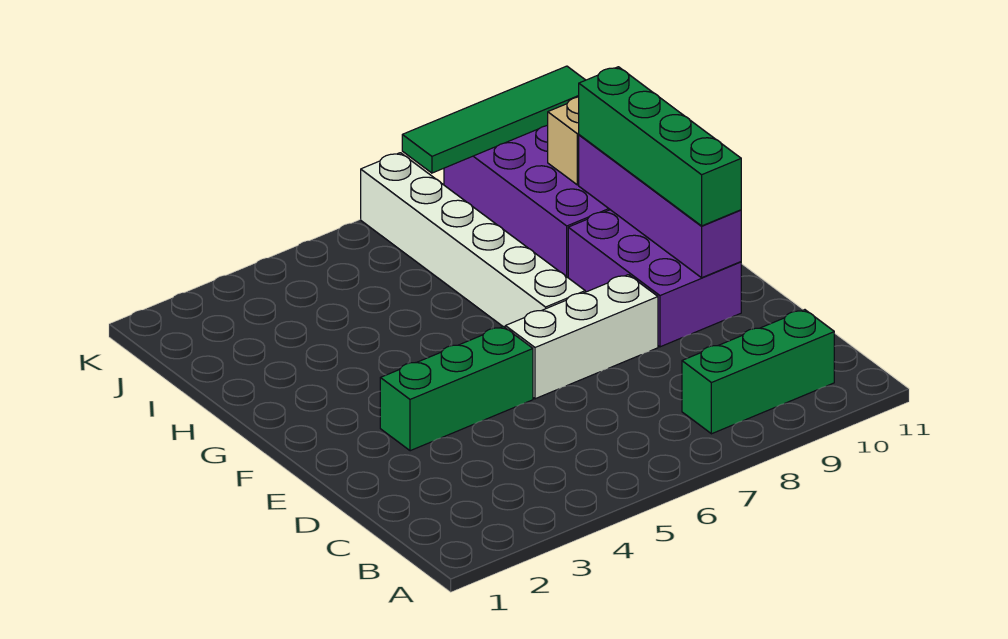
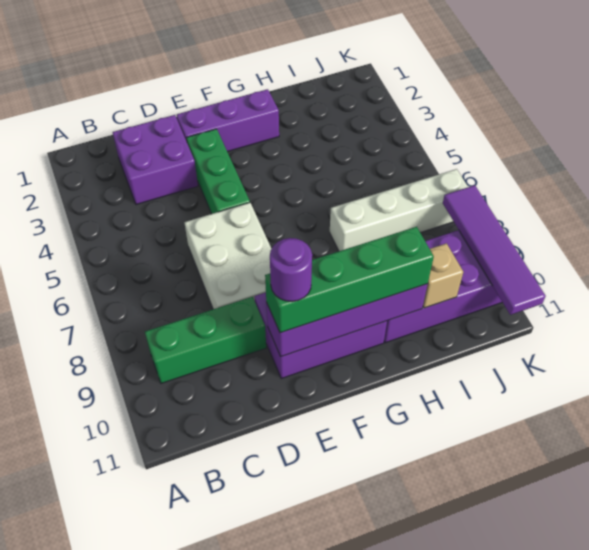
green brick B8:B10 level 1 -> green brick B9:D9 level 1
none -> purple brick C2:D3 level 1
none -> purple brick E2:G2 level 1
white brick E6:E8 level 1 -> white brick D6:E8 level 1
none -> purple round brick E10 level 4
white brick F7:K7 level 1 -> white brick H7:K7 level 1
green tile K8:K11 level 2 -> purple tile K8:K11 level 2

